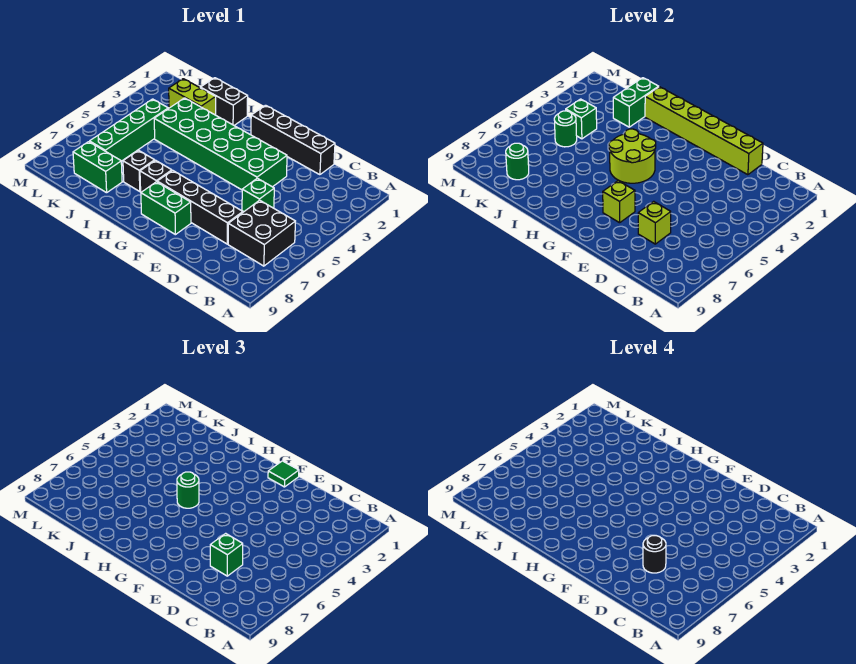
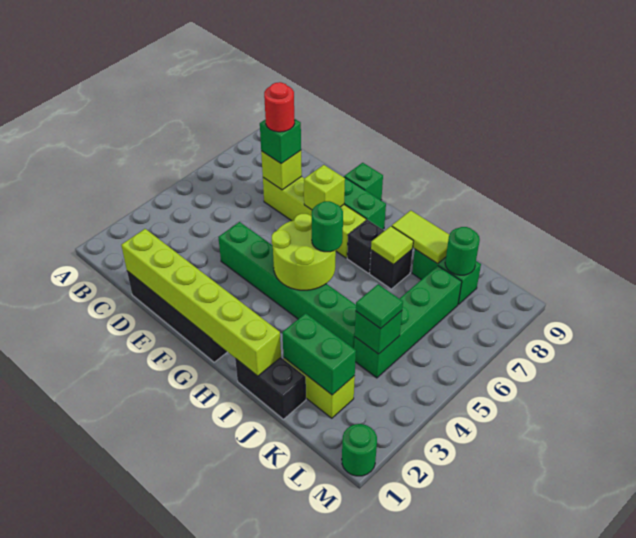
black brick B6:C7 level 1 -> none
green brick D5 level 1 -> green brick F9 level 1
black brick D7:G7 level 1 -> lime brick D7:G7 level 1
black round brick D7 level 4 -> red round brick D7 level 4
green brick E3:J4 level 1 -> green brick E4:J4 level 1
green tile F1 level 3 -> green tile K4 level 3
none -> lime tile I7 level 2
none -> lime tile I8:J8 level 2
green brick J1:J2 level 2 -> green brick J2:K2 level 2
green round brick K5 level 2 -> green round brick M1 level 1

